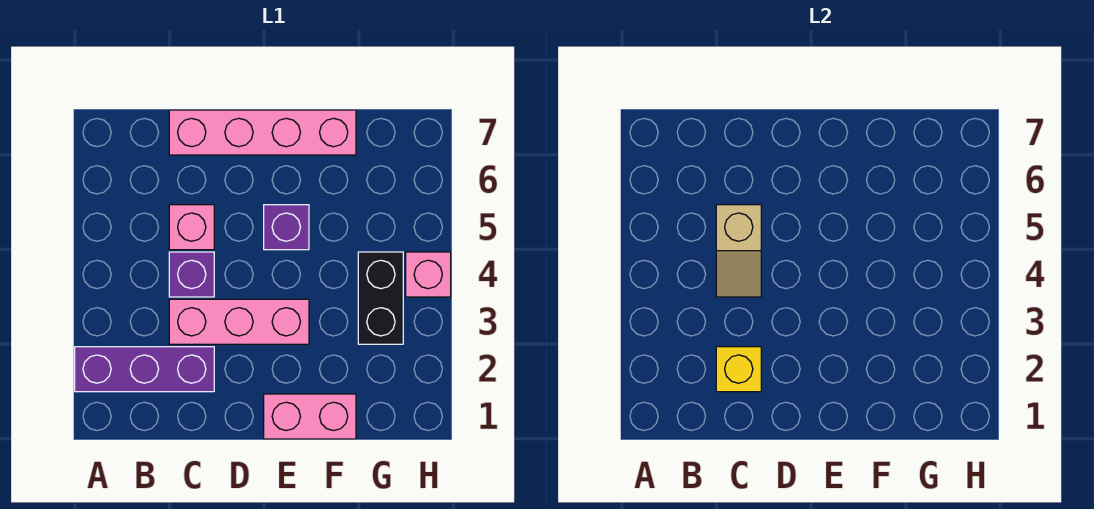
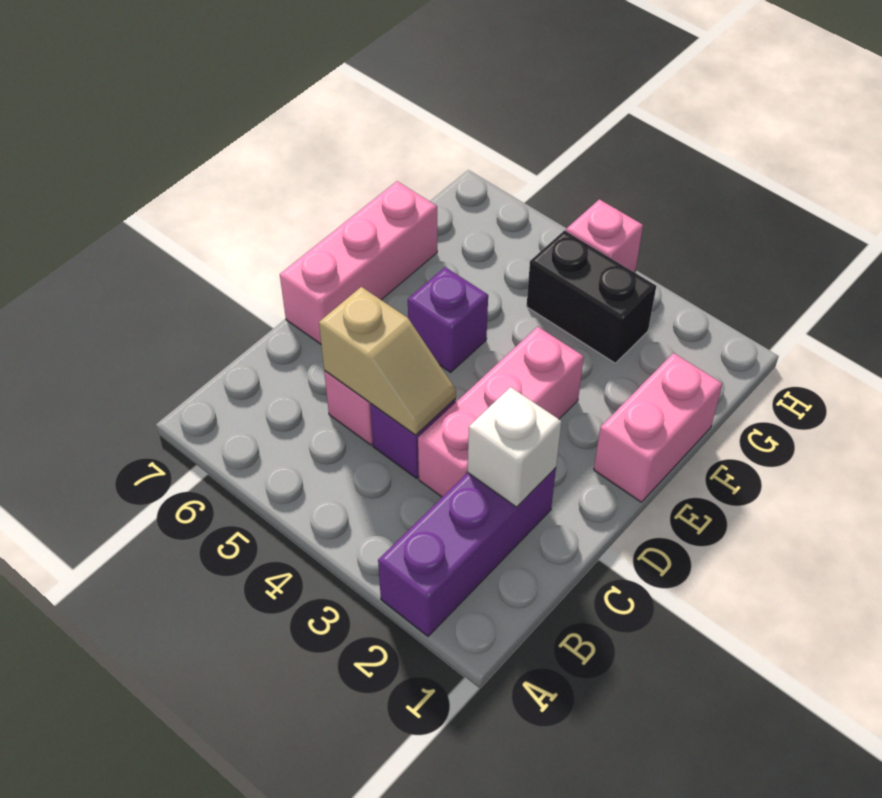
yellow brick C2 level 2 -> white brick C2 level 2
pink brick C7:F7 level 1 -> pink brick D7:F7 level 1

